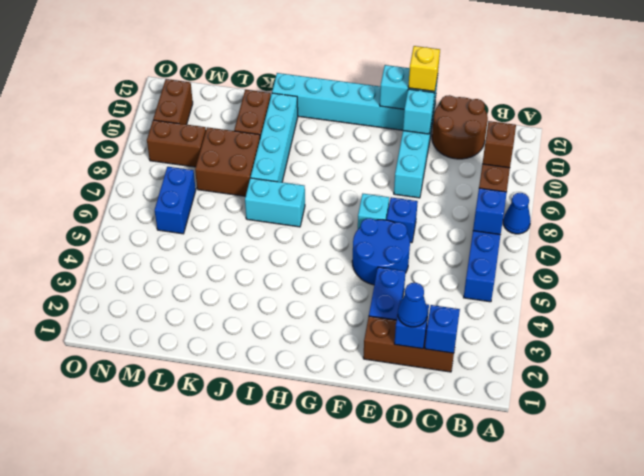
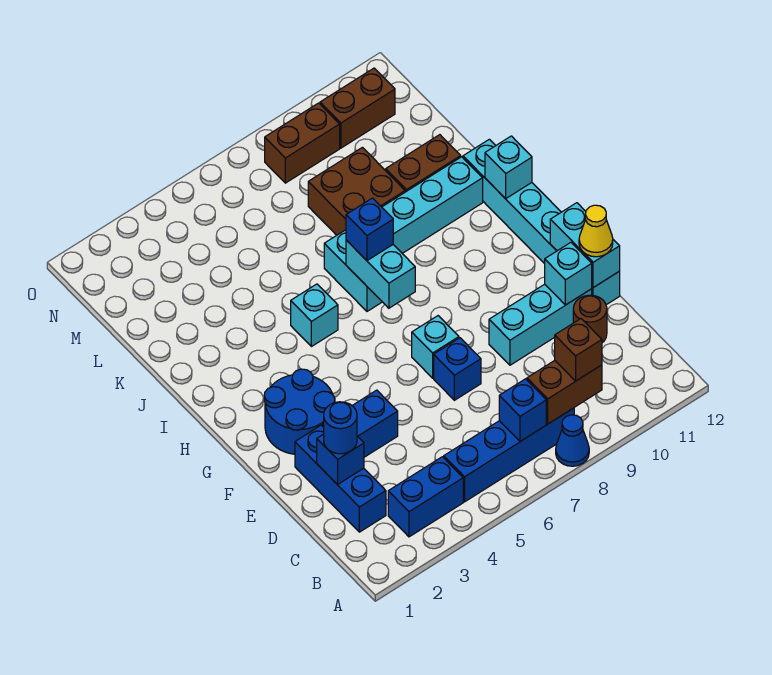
brown brick C2:E2 level 1 -> blue brick C2:E2 level 1
blue brick C2 level 2 -> blue brick I7 level 3
brown round brick C11:D12 level 1 -> brown round brick D11 level 1
blue cone D2 level 3 -> blue round brick D2 level 3
blue round brick E5:F6 level 1 -> blue round brick F2:G3 level 1
yellow brick E12 level 3 -> yellow cone E12 level 3
none -> cyan brick H7:I7 level 2
none -> cyan brick I5 level 1
none -> cyan brick I12 level 2
blue brick M6:M7 level 1 -> blue brick B3:B4 level 1
brown brick M9:N9 level 1 -> brown brick N8:N9 level 1

